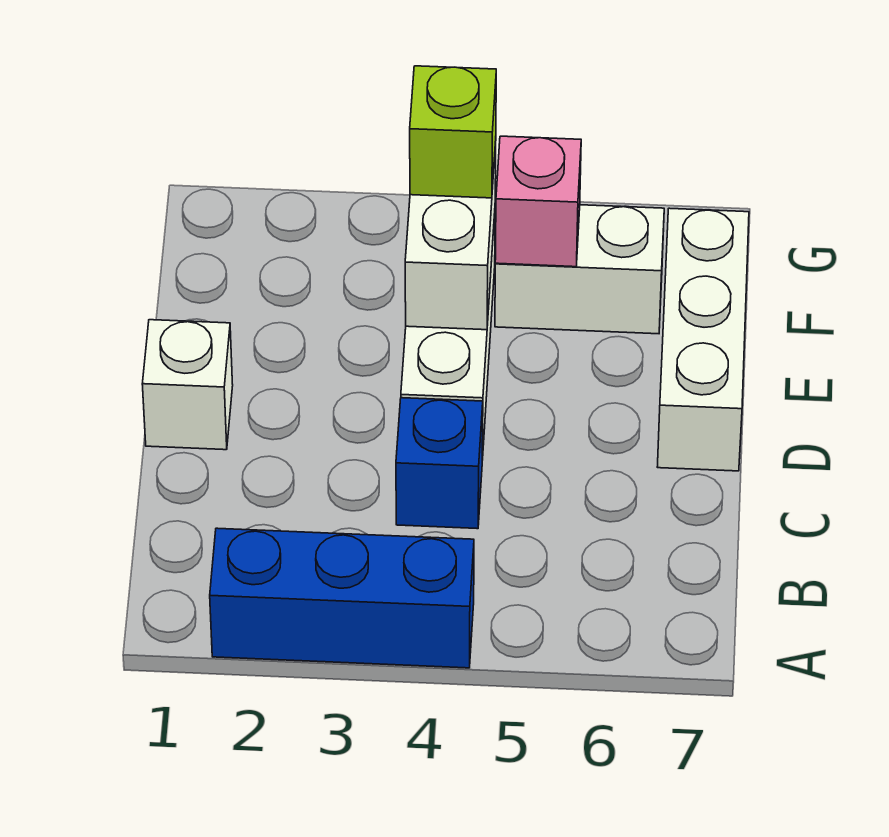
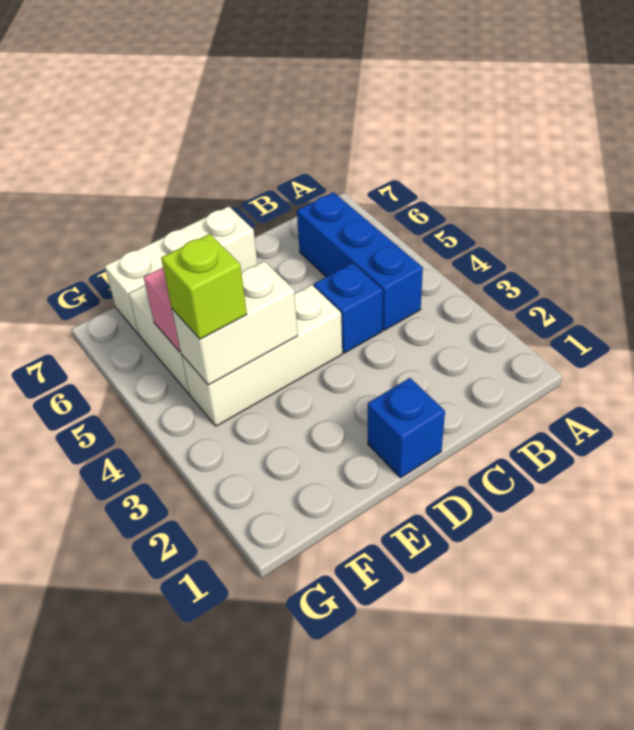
blue brick A2:A4 level 1 -> blue brick B4:B6 level 1
white brick D1 level 1 -> blue brick D1 level 1

